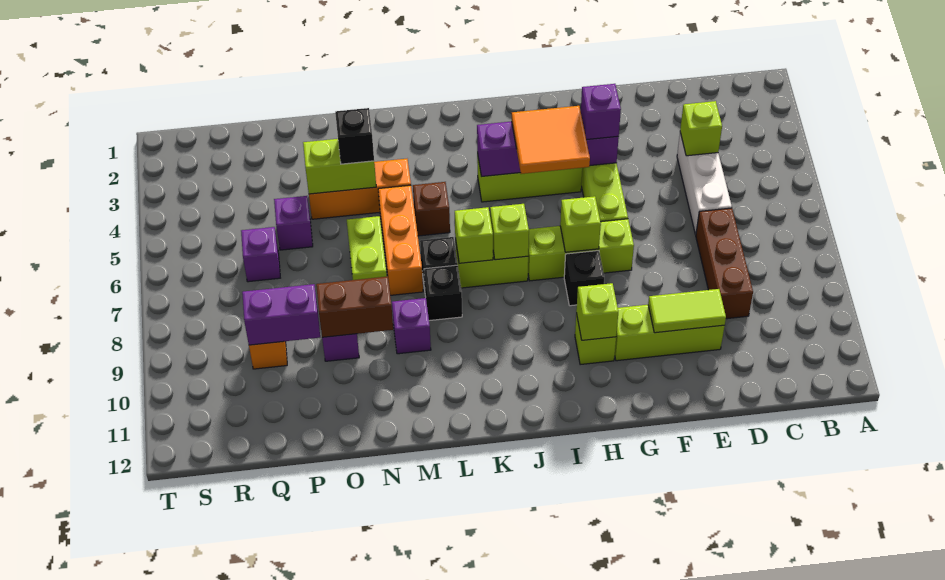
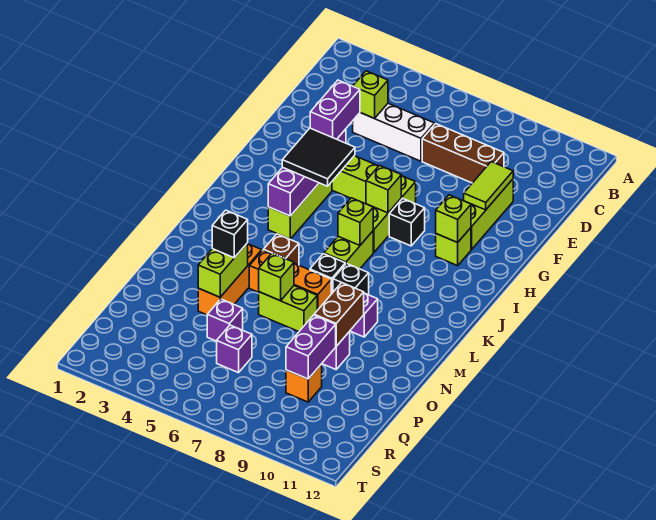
purple brick G4 level 3 -> purple brick F4:G4 level 3
orange tile H4:I5 level 3 -> black tile H4:I5 level 3
lime brick K7 level 2 -> lime brick N6 level 2

